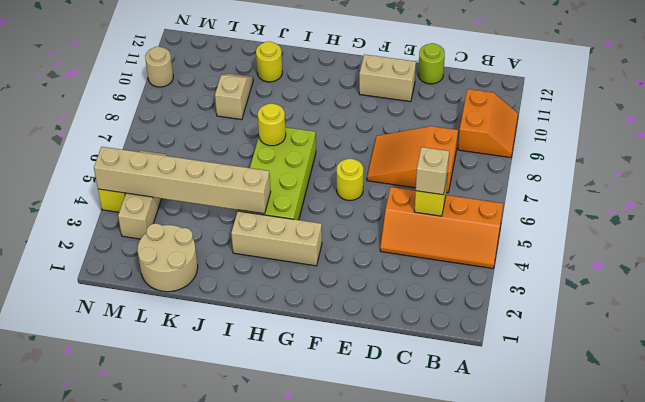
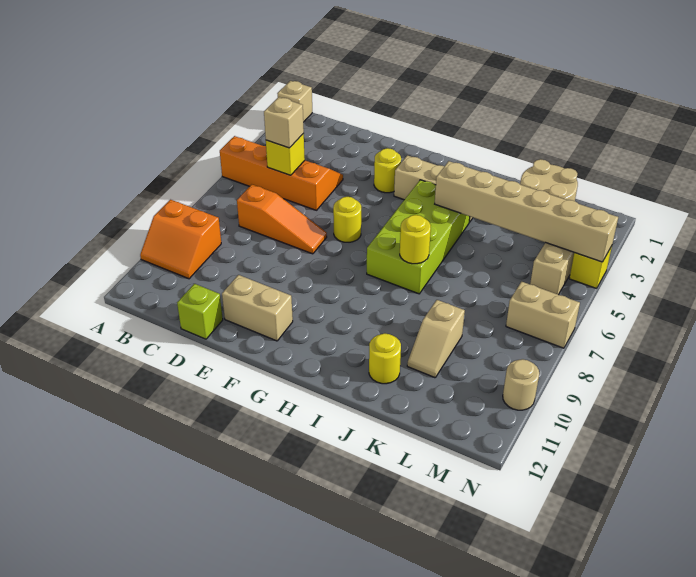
none -> tan brick A1 level 1
orange slope A9:B10 level 1 top B -> orange slope A9:B10 level 1 top 9
orange slope C7:E8 level 1 top C -> orange slope C7:E7 level 1 top C
lime round brick D12 level 1 -> lime brick D12 level 1
none -> yellow round brick F3 level 1
none -> tan brick M7:N7 level 1

